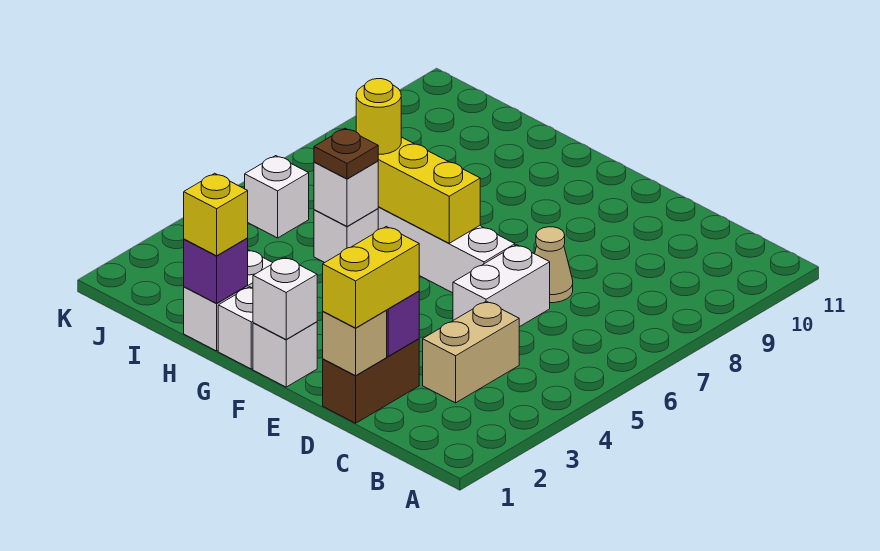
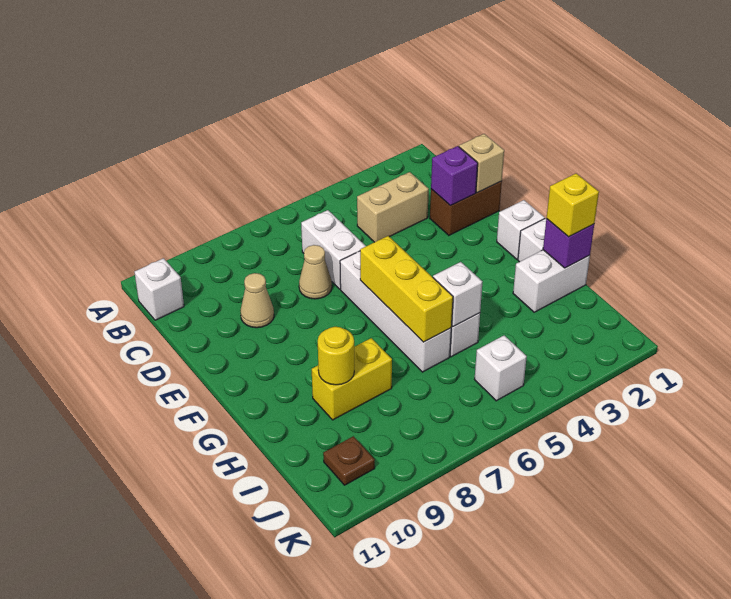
yellow brick D1:D2 level 3 -> yellow brick H8:H9 level 1
white brick D5:D6 level 1 -> white brick C6:D6 level 1
none -> tan cone D9 level 1
white brick F1 level 2 -> white brick B11 level 1
brown plate H5 level 3 -> brown plate J10 level 1
yellow round brick H6 level 3 -> yellow round brick H9 level 2

